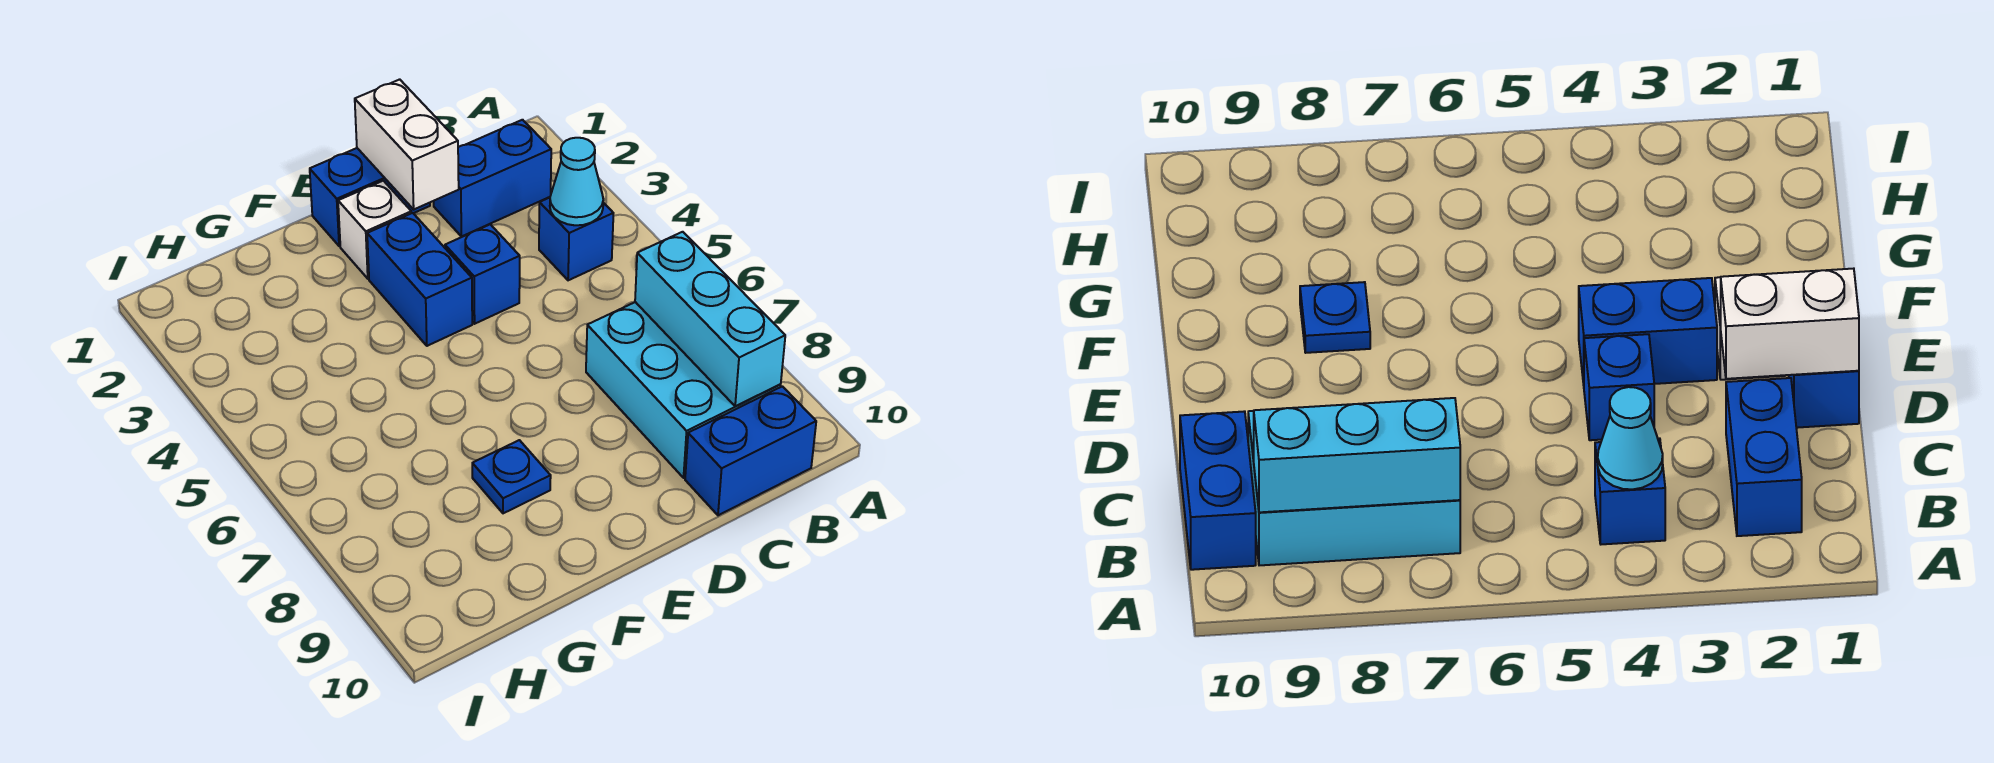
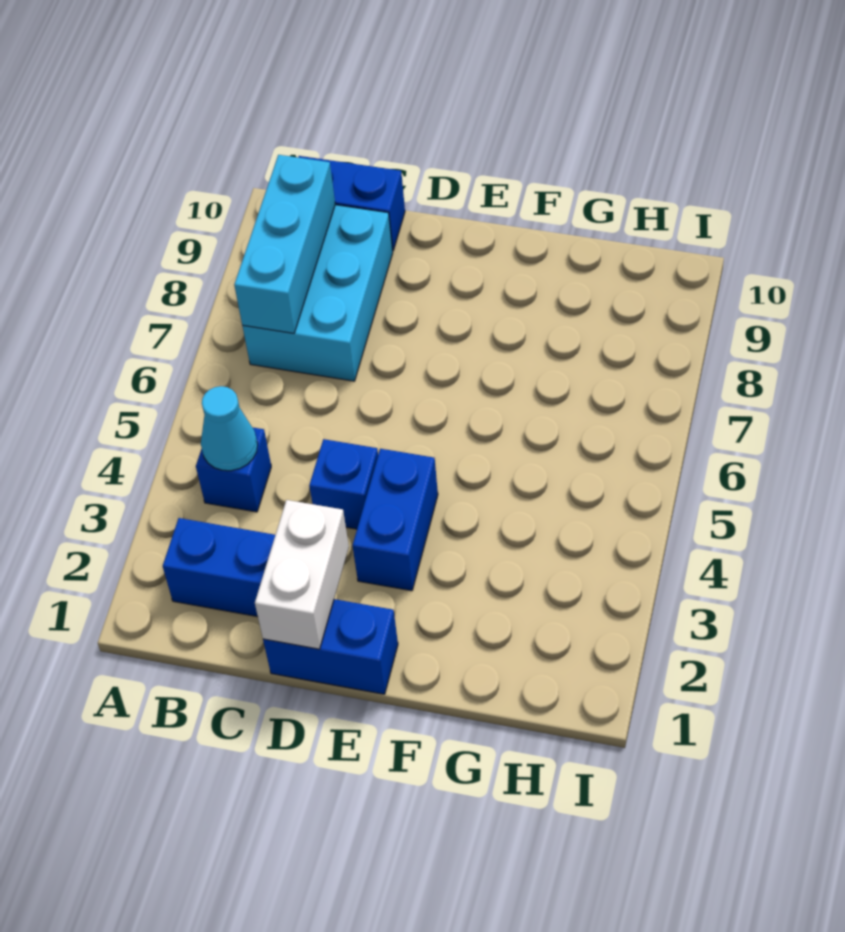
white brick E2 level 1 -> none
blue plate F8 level 1 -> none

